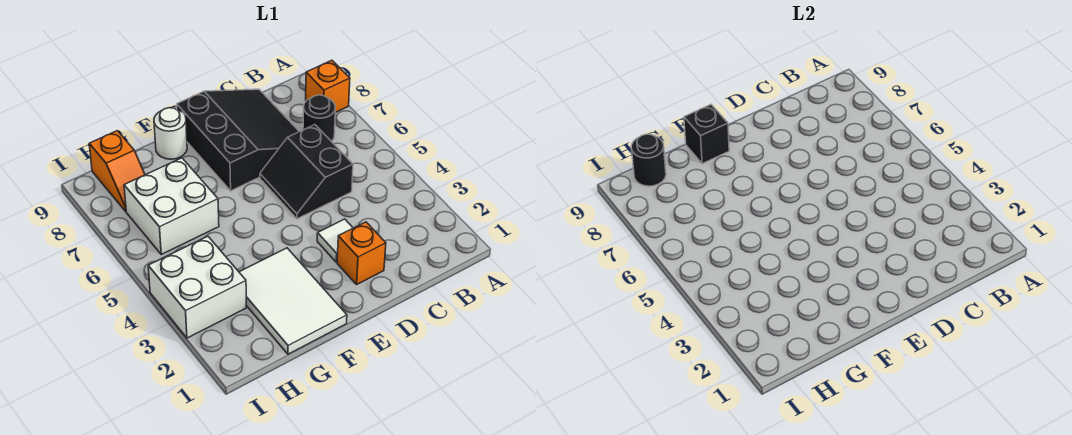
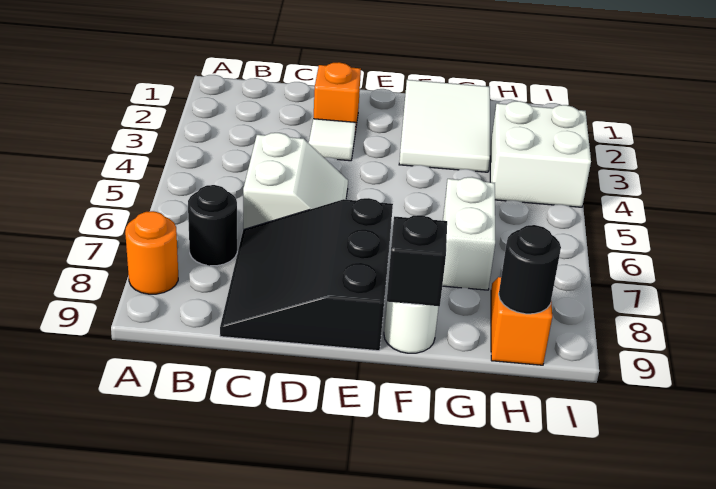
orange brick A8 level 1 -> orange round brick A8 level 1
black slope C5:D6 level 1 top C -> white slope C5:D6 level 1 top C
white brick G6:H7 level 1 -> white brick G6:G7 level 1

